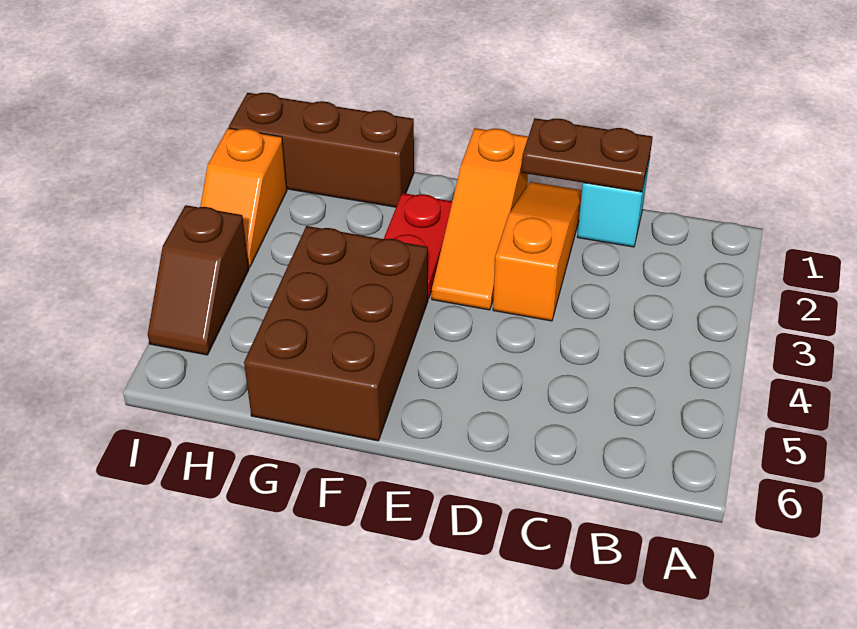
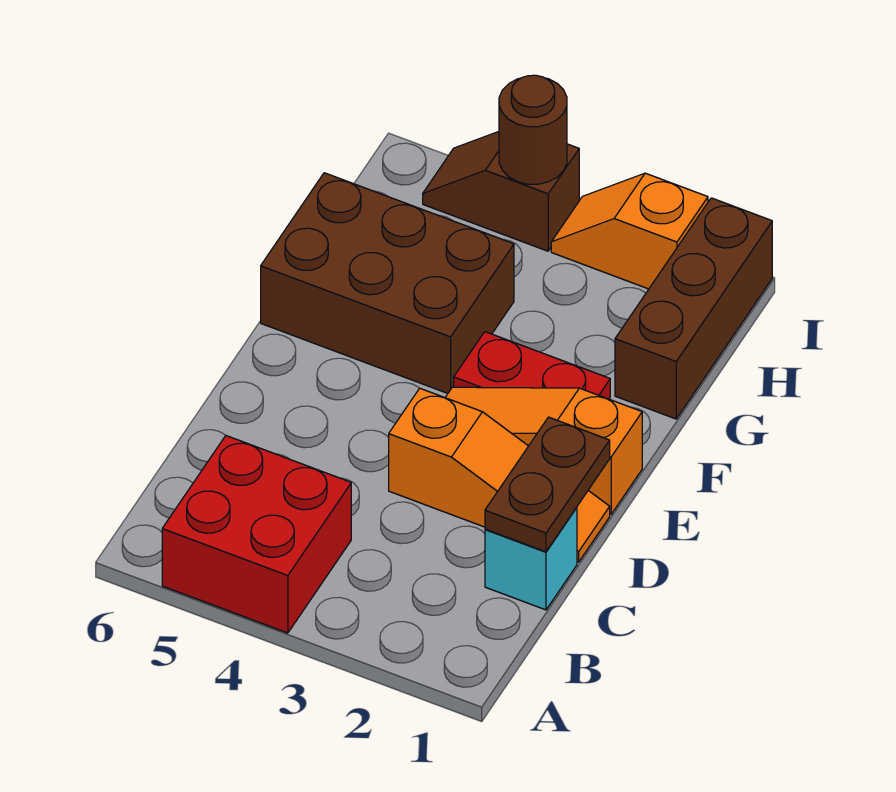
none -> red brick A4:B5 level 1
none -> brown round brick I4 level 2

